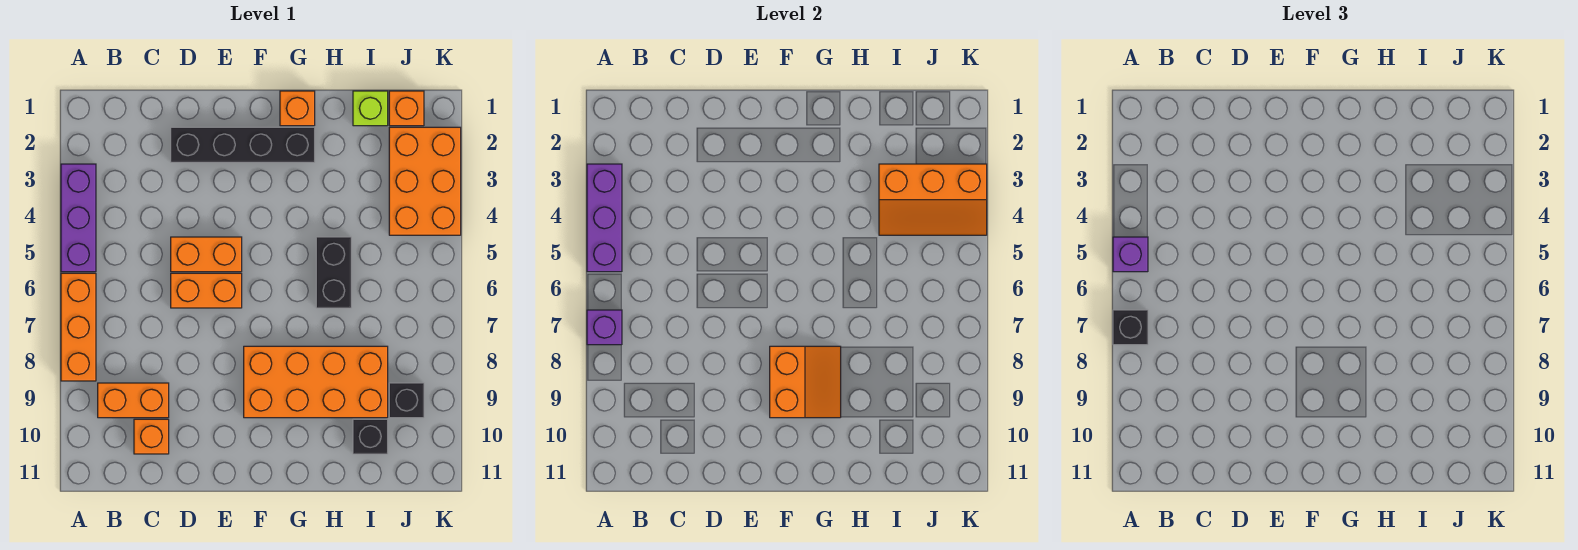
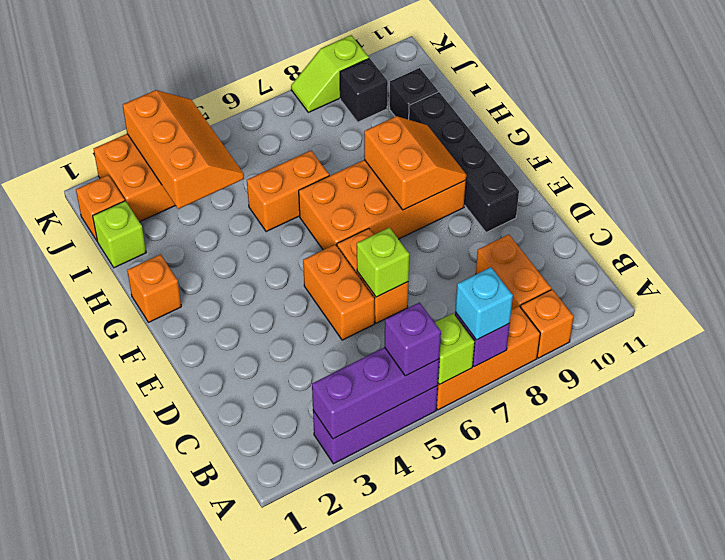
none -> lime brick A6 level 2
black brick A7 level 3 -> cyan brick A7 level 3
orange brick C10 level 1 -> orange brick A9 level 1
black brick D2:G2 level 1 -> black brick E10:H10 level 1
none -> lime brick D6 level 2
orange brick F8:I9 level 1 -> orange brick F6:G9 level 1
orange slope F8:G9 level 2 top F -> orange slope F8:G9 level 2 top 8
black brick H5:H6 level 1 -> orange brick H5:H6 level 1
none -> lime slope K8:K9 level 1 top 9

